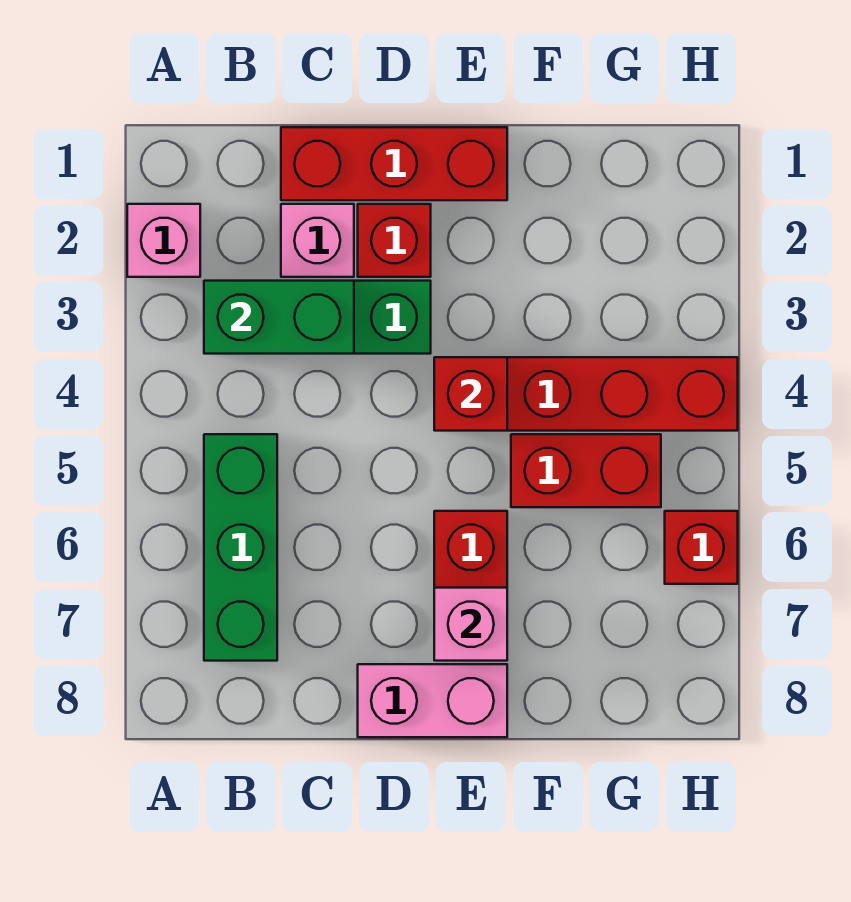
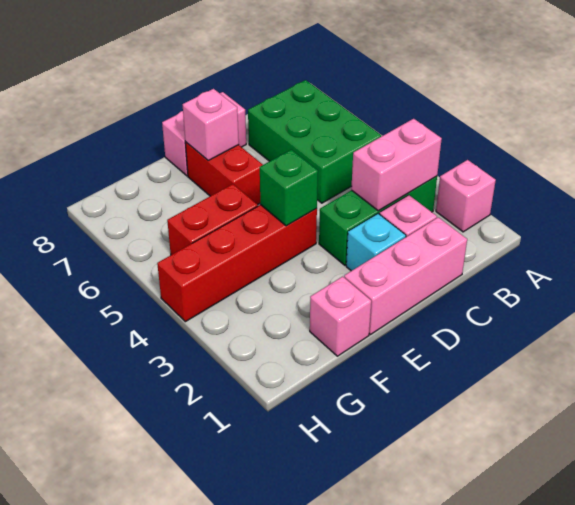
green brick B3:C3 level 2 -> pink brick B3:C3 level 2
green brick B5:B7 level 1 -> green brick B5:C7 level 1
red brick C1:E1 level 1 -> pink brick C1:E1 level 1
red brick D2 level 1 -> cyan brick D2 level 1
red brick E4 level 2 -> green brick E4 level 2
none -> pink brick F1 level 1
red brick H6 level 1 -> none

